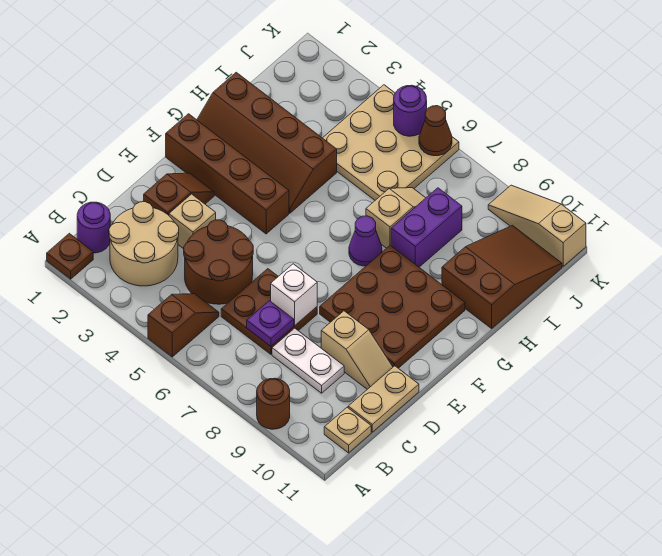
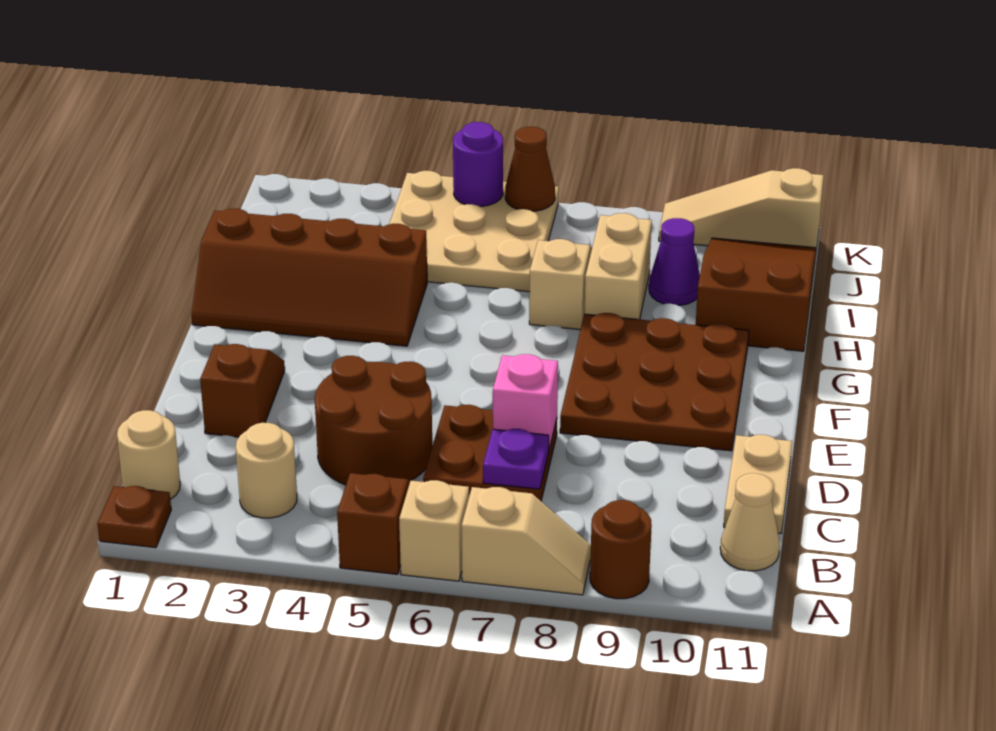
purple round brick B1 level 1 -> tan round brick B1 level 1
tan round brick B2:C3 level 1 -> tan round brick B3 level 1
tan plate B11 level 1 -> tan cone B11 level 1
white plate C8:C9 level 1 -> none
tan brick D3 level 1 -> tan brick A6 level 1
white brick D7 level 2 -> pink brick D7 level 2
tan slope D9:D10 level 1 top 9 -> tan slope A7:A8 level 1 top 7
brown brick F1:F4 level 1 -> none
purple cone G7 level 1 -> purple cone I9 level 1
purple brick H8:I8 level 1 -> tan brick H8:I8 level 1

